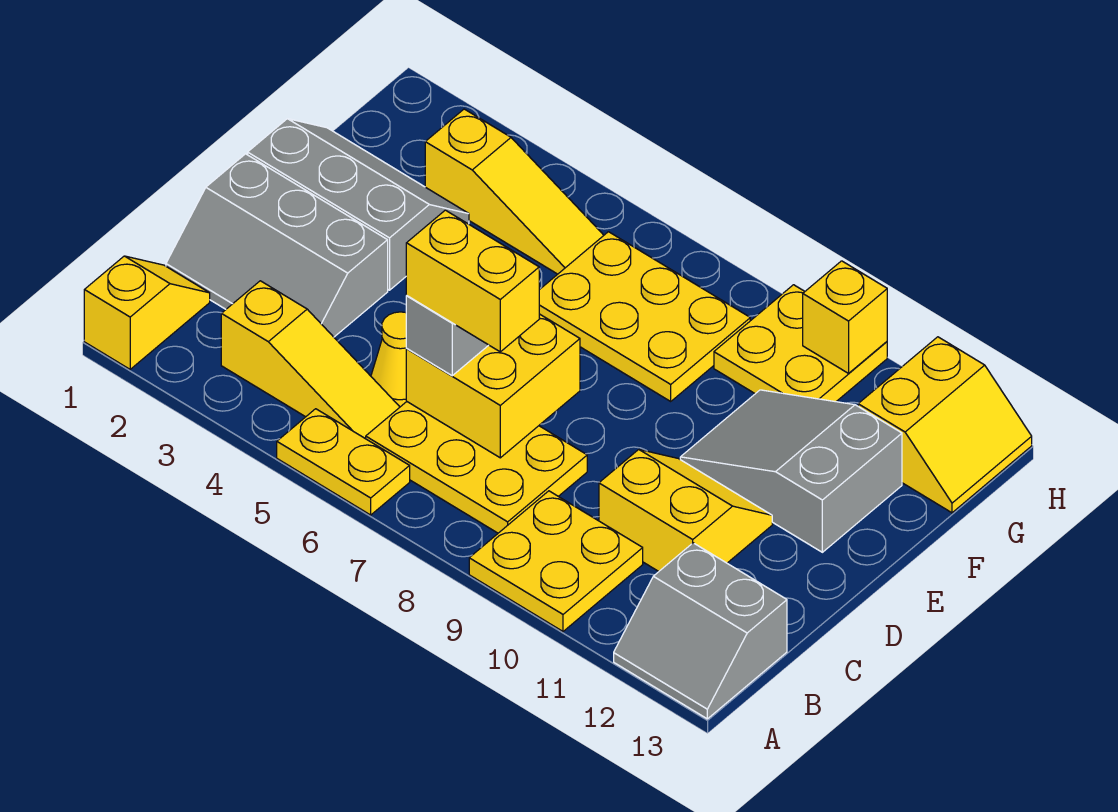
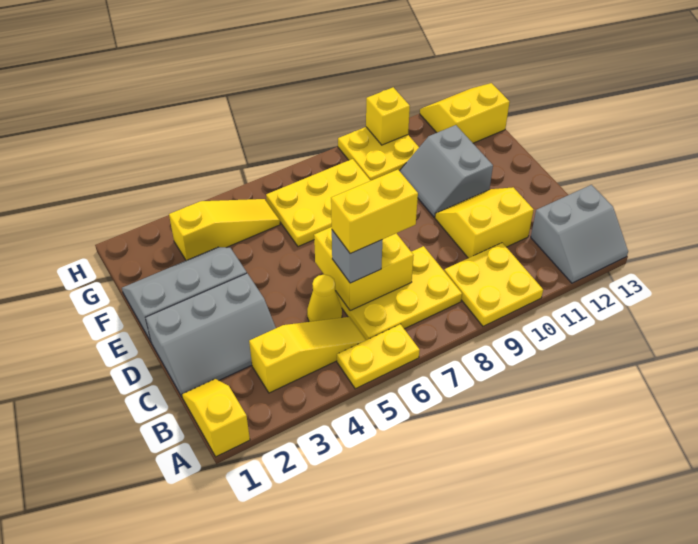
grey slope E10:F12 level 1 top 12 -> grey slope E10:F11 level 1 top 11
yellow slope G12:H13 level 1 top 12 -> yellow slope G12:H13 level 1 top G

